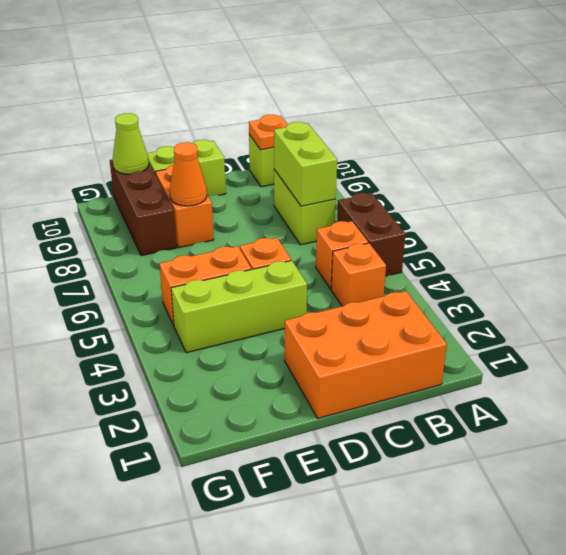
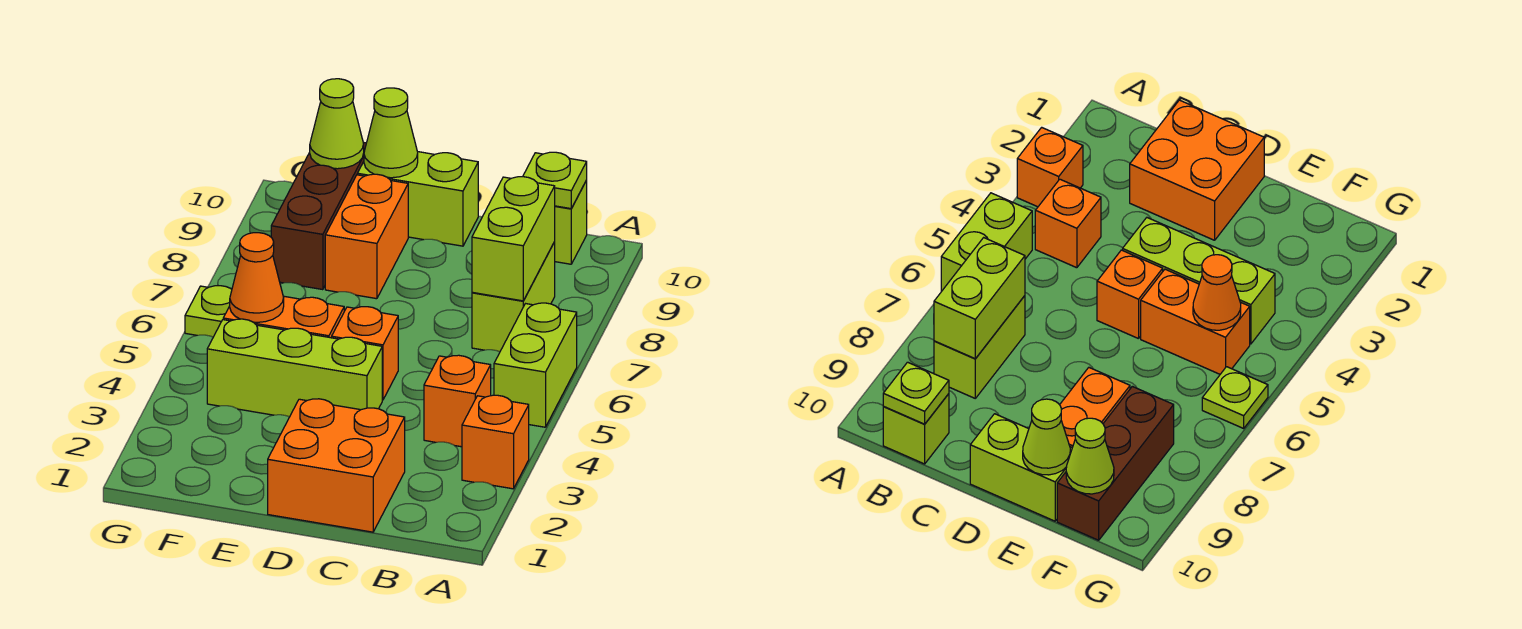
brown brick A5:A6 level 1 -> lime brick A5:A6 level 1
orange brick B1:D2 level 1 -> orange brick C1:D2 level 1
orange brick B5 level 1 -> orange brick A3 level 1
orange plate B10 level 2 -> lime plate B10 level 2
orange cone E8 level 2 -> orange cone F5 level 2
none -> lime cone E10 level 2
none -> lime plate G6 level 1

